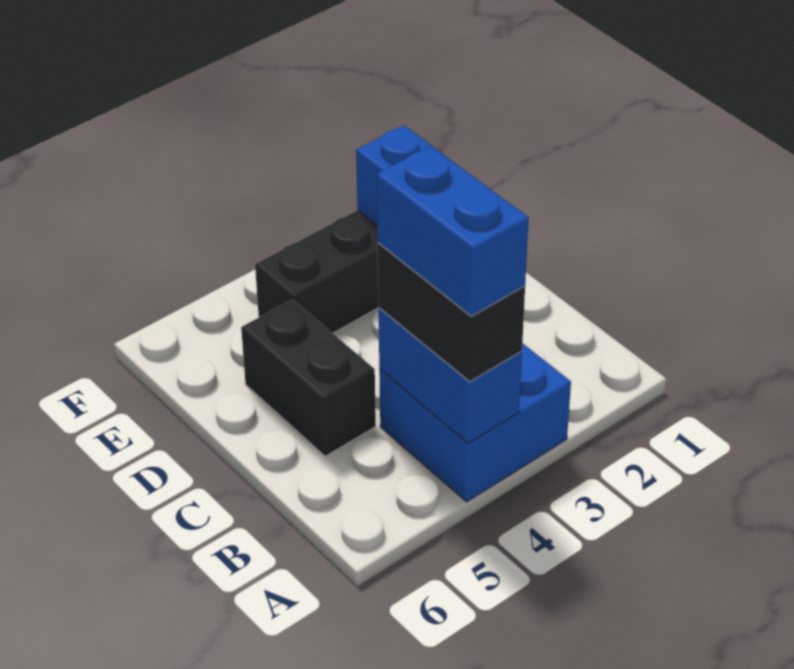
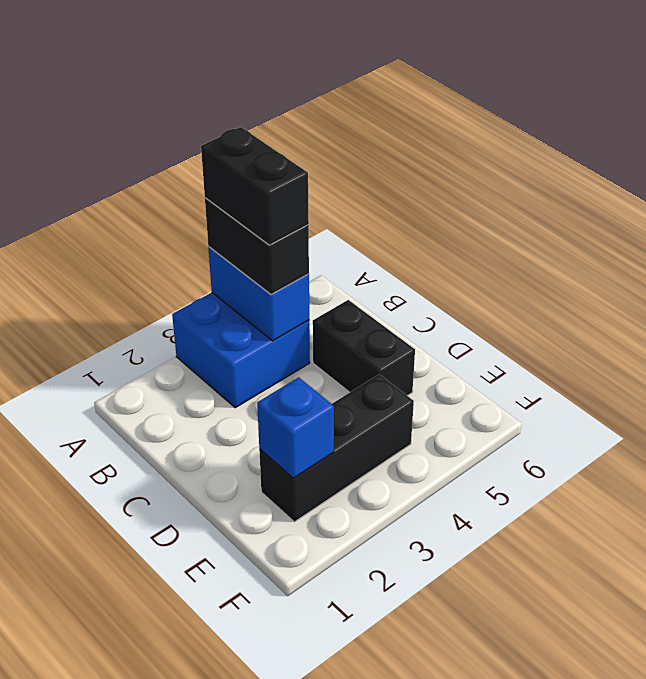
blue brick A4:B4 level 4 -> black brick A4:B4 level 4

